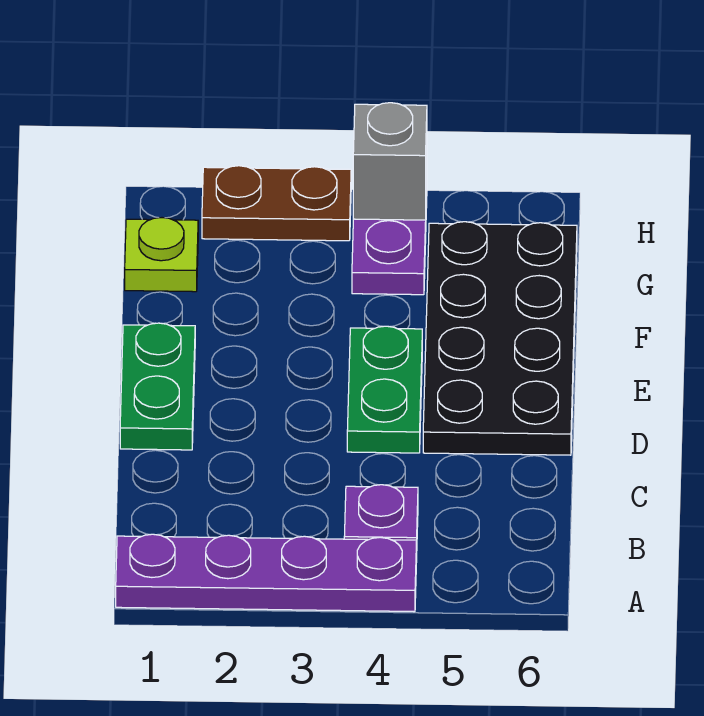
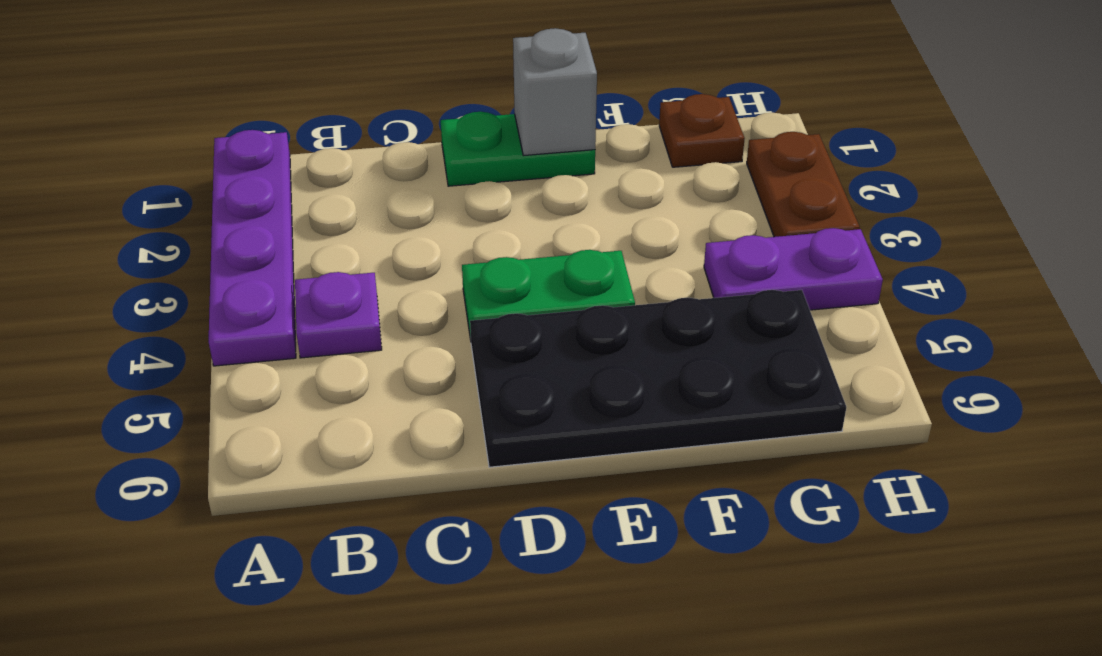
lime plate G1 level 1 -> brown plate G1 level 1
grey brick H4 level 2 -> grey brick E1 level 2

